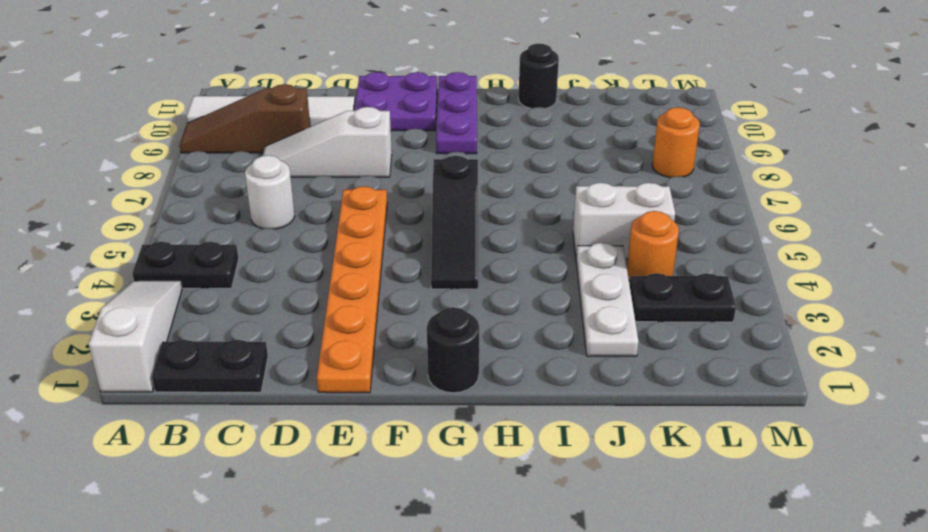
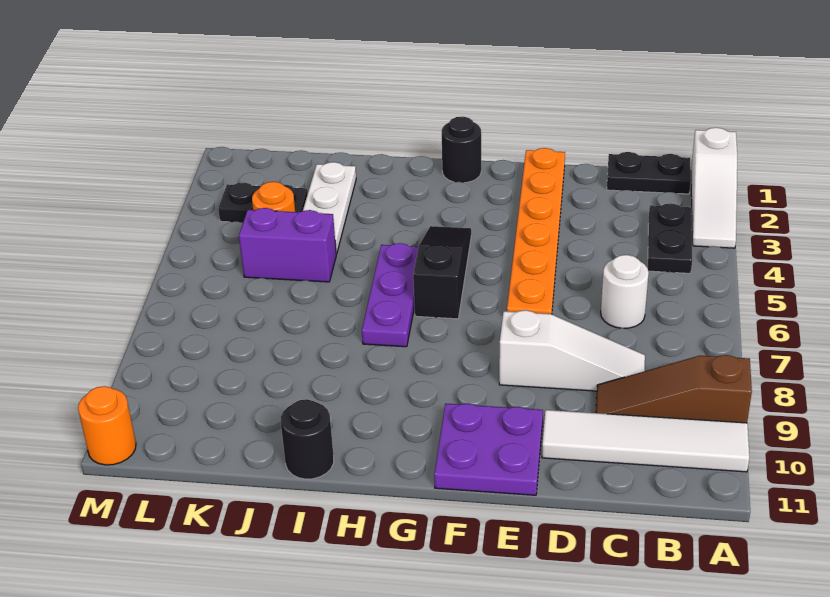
black plate A4:B4 level 1 -> black plate B3:B4 level 1
brown slope A9:C9 level 1 top C -> brown slope A9:C9 level 1 top A
purple plate G9:G11 level 1 -> purple plate H5:H7 level 1
white brick J5:K5 level 1 -> purple brick J5:K5 level 1
orange round brick L8 level 1 -> orange round brick M11 level 1

